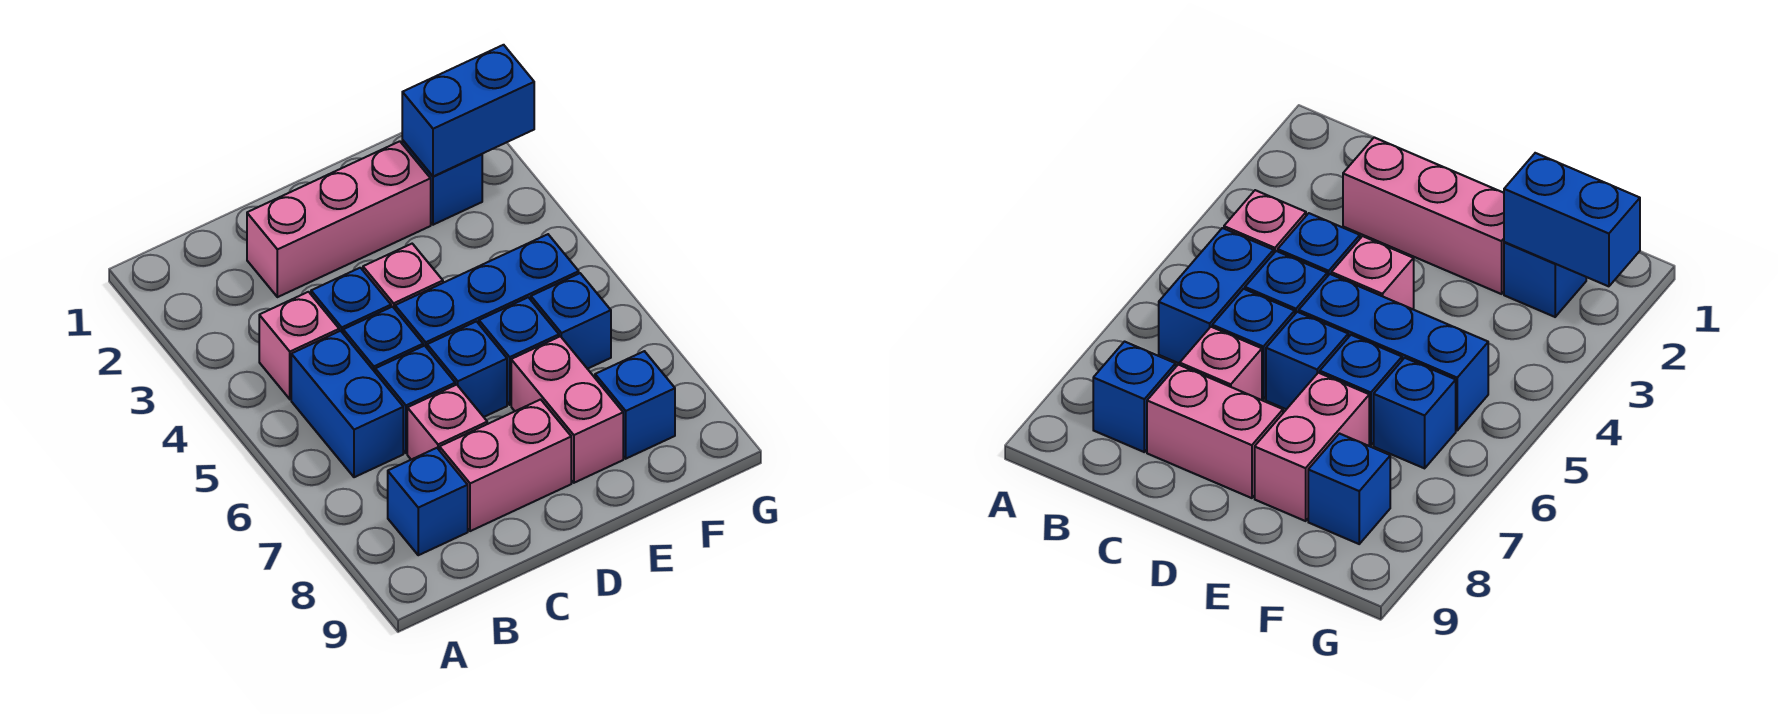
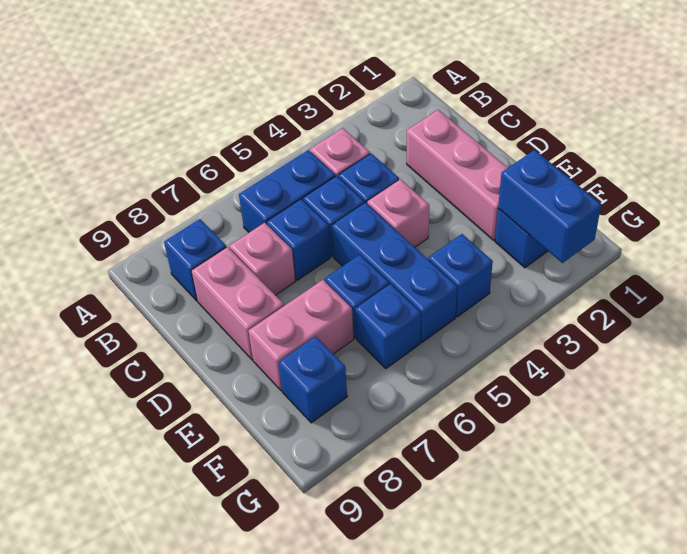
blue brick D6 level 1 -> blue brick F4 level 1

